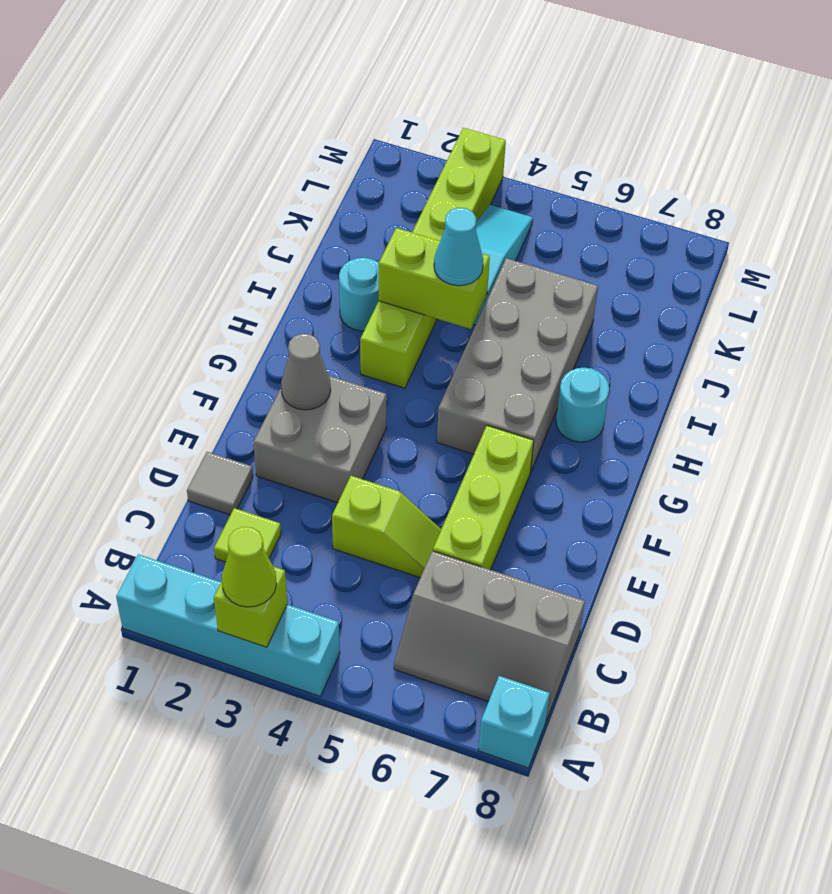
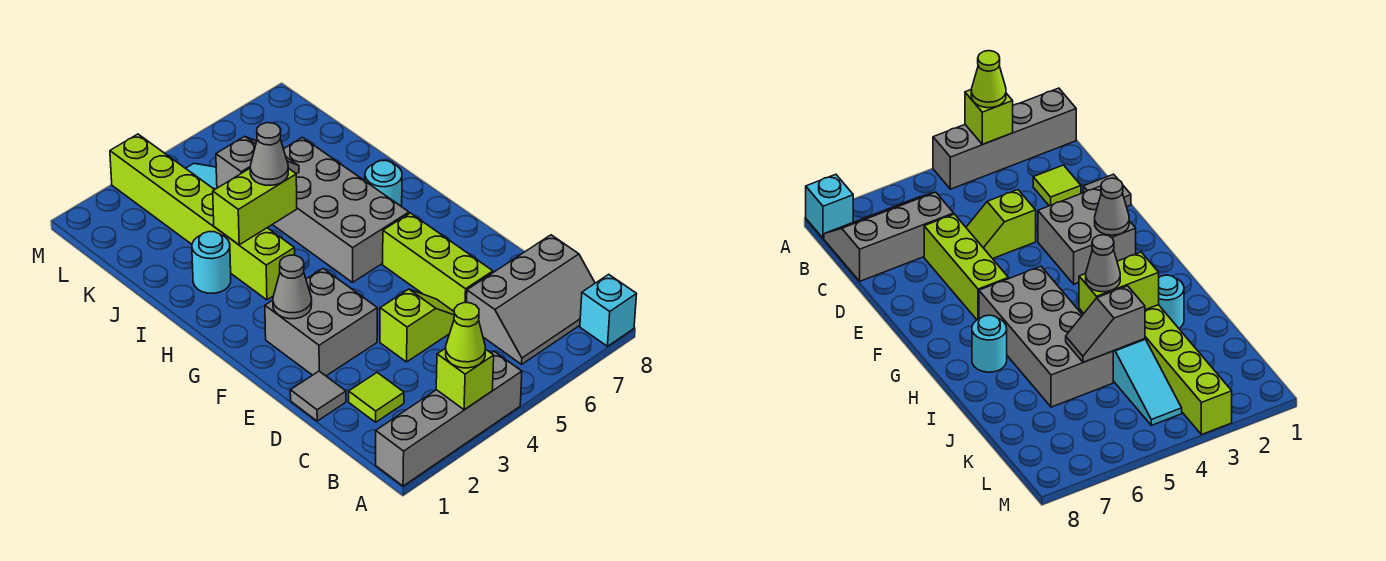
cyan brick A1:A4 level 1 -> grey brick A1:A4 level 1
cyan cone I4 level 3 -> grey cone I4 level 3
none -> grey slope J4:J5 level 2 top 4

